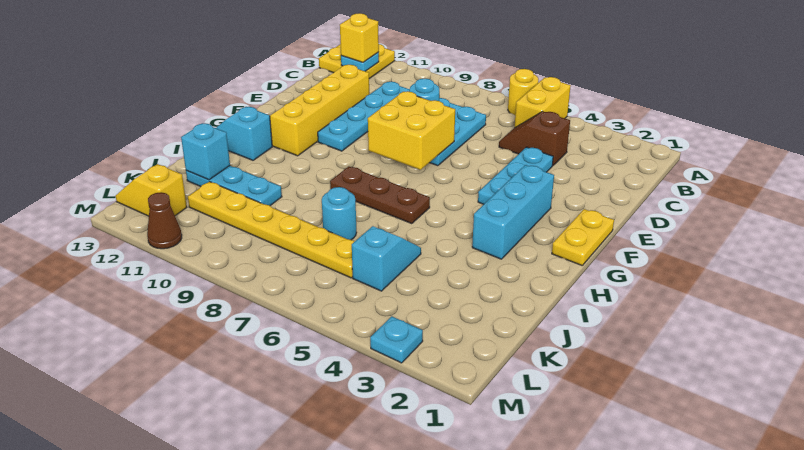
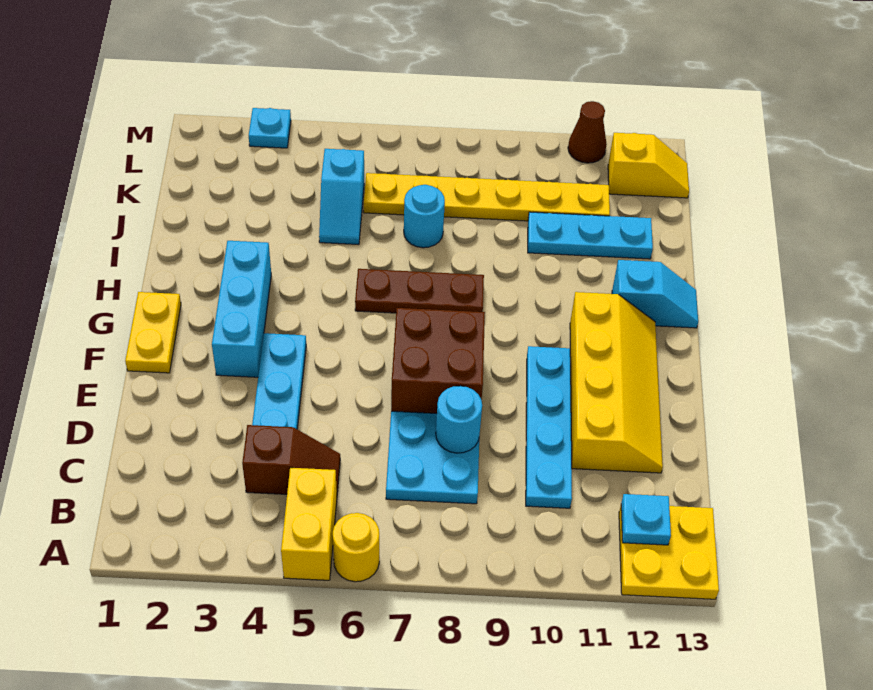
yellow brick B12 level 3 -> none
yellow brick E7:F8 level 2 -> brown brick E7:F8 level 2
cyan brick J12 level 2 -> none

